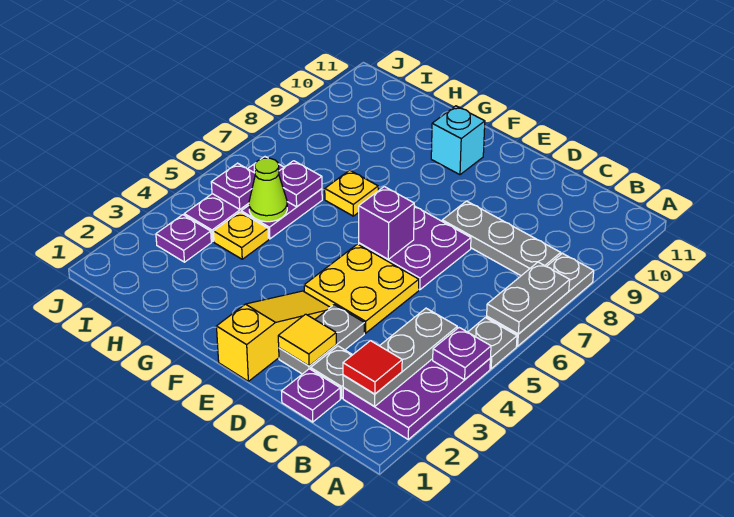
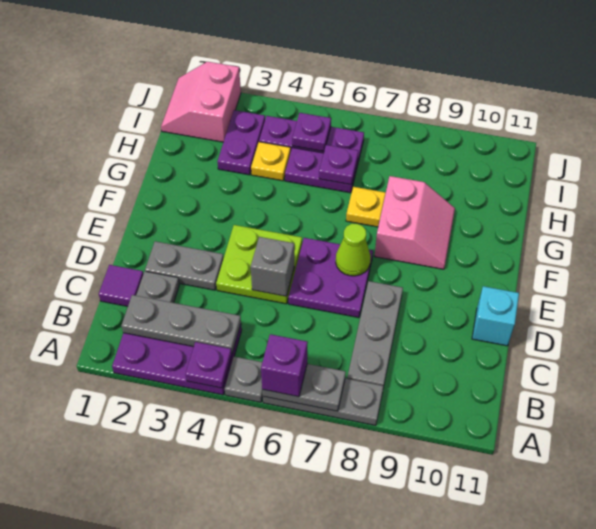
red tile B2 level 3 -> none
purple plate C1 level 1 -> purple tile C1 level 1
yellow tile D2 level 2 -> none
yellow plate D4:E5 level 1 -> lime plate D4:E5 level 1
none -> grey brick D5 level 2
yellow slope E1:E3 level 1 top 1 -> none
purple brick E6 level 2 -> purple brick A6 level 3
none -> pink slope F8:G9 level 1 top 8
cyan brick F10 level 1 -> cyan brick D11 level 1
lime cone H5 level 2 -> lime cone E7 level 2
none -> pink slope I1:J2 level 1 top 2
purple plate I3 level 1 -> purple plate H3:I3 level 1

